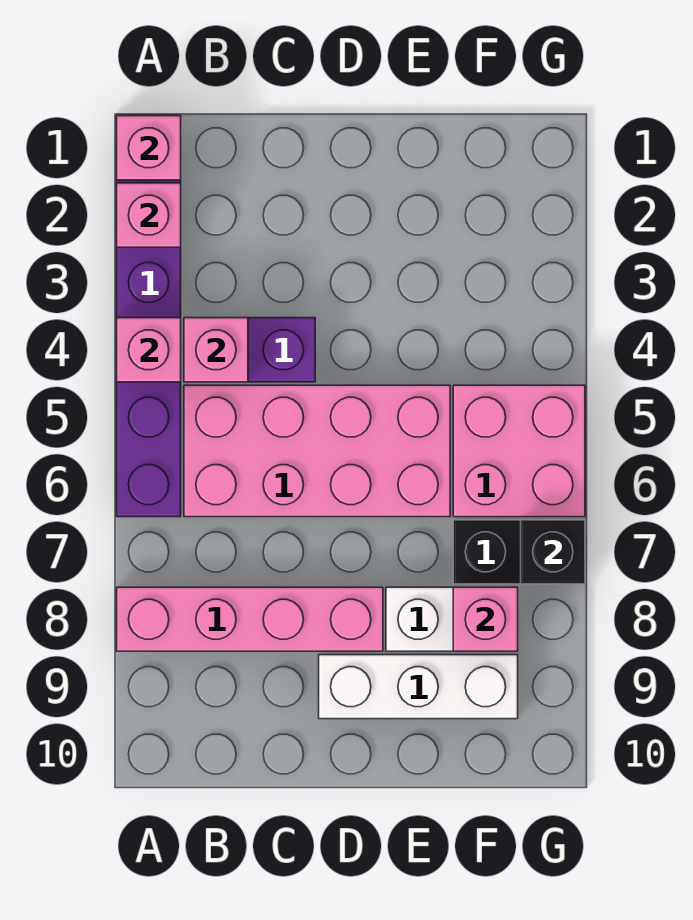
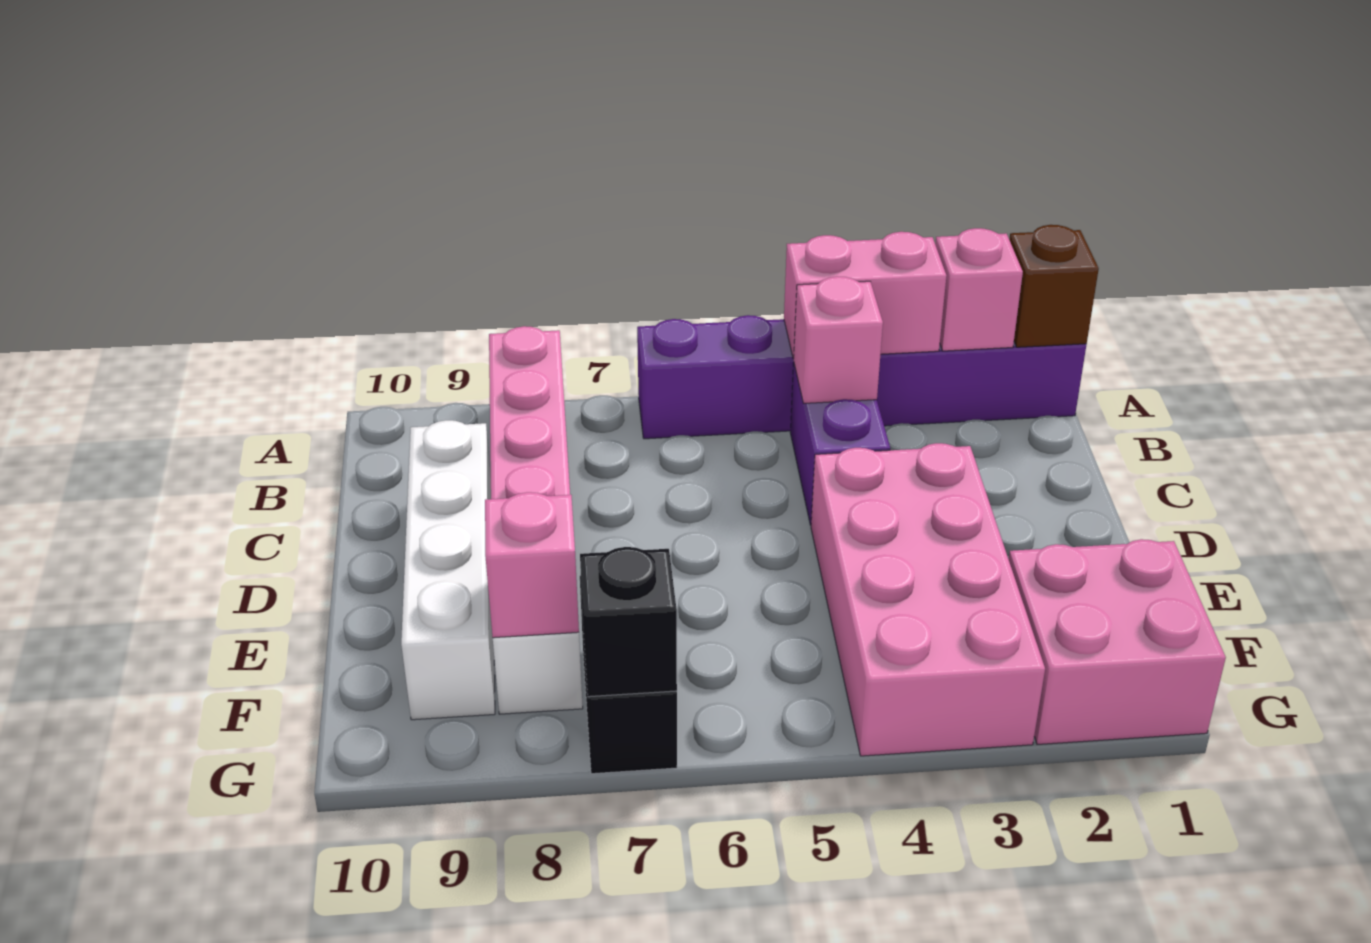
pink brick A1 level 2 -> brown brick A1 level 2
pink brick A4 level 2 -> pink brick A3:A4 level 2
pink brick B5:E6 level 1 -> pink brick D3:G4 level 1
white brick D9:F9 level 1 -> white brick C9:F9 level 1
pink brick F5:G6 level 1 -> pink brick F1:G2 level 1

